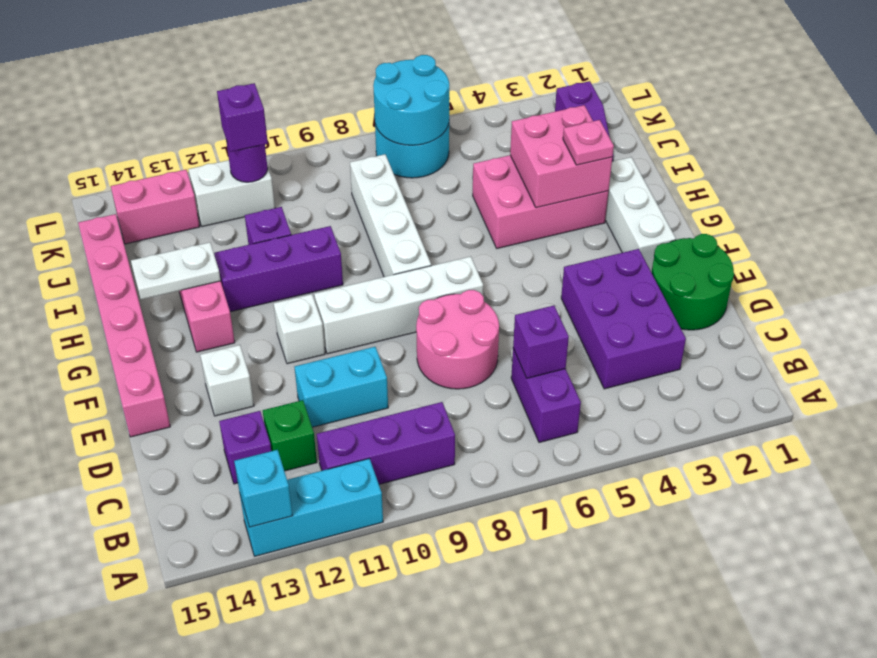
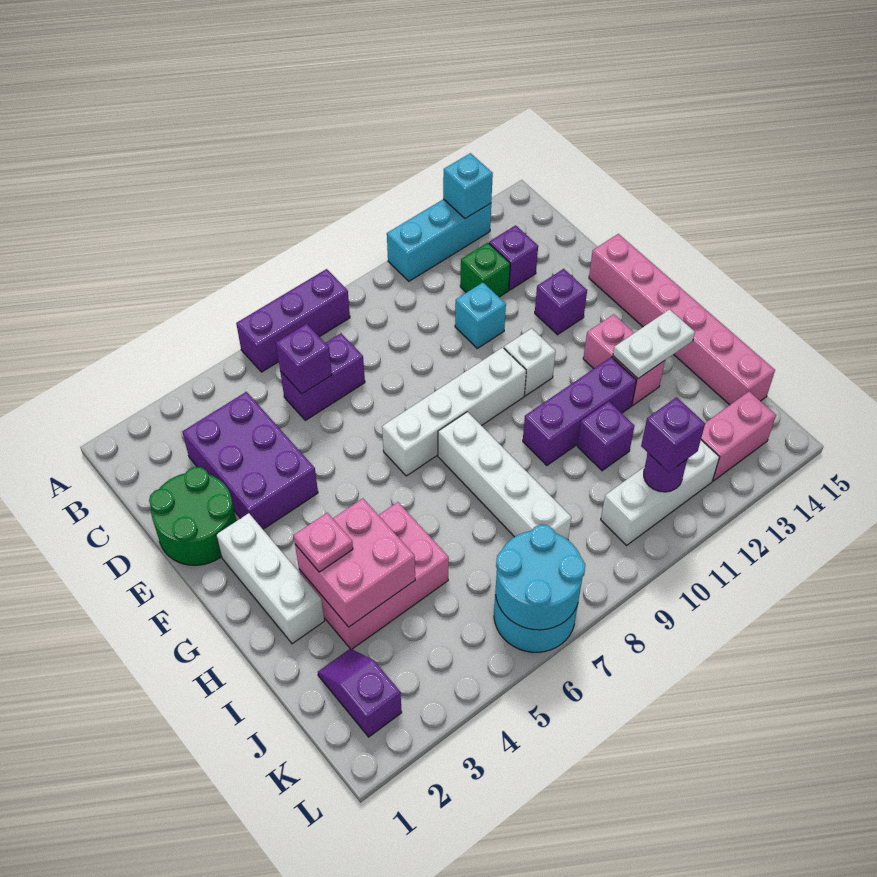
purple brick B6:C6 level 1 -> purple brick C6:C7 level 1
purple brick B9:B11 level 1 -> purple brick A6:A8 level 1
pink round brick D7:E8 level 1 -> none
cyan brick D10:D11 level 1 -> cyan brick D11 level 1
white brick E13 level 1 -> purple brick E13 level 1
white brick K11:K12 level 1 -> white brick K10:K12 level 1

